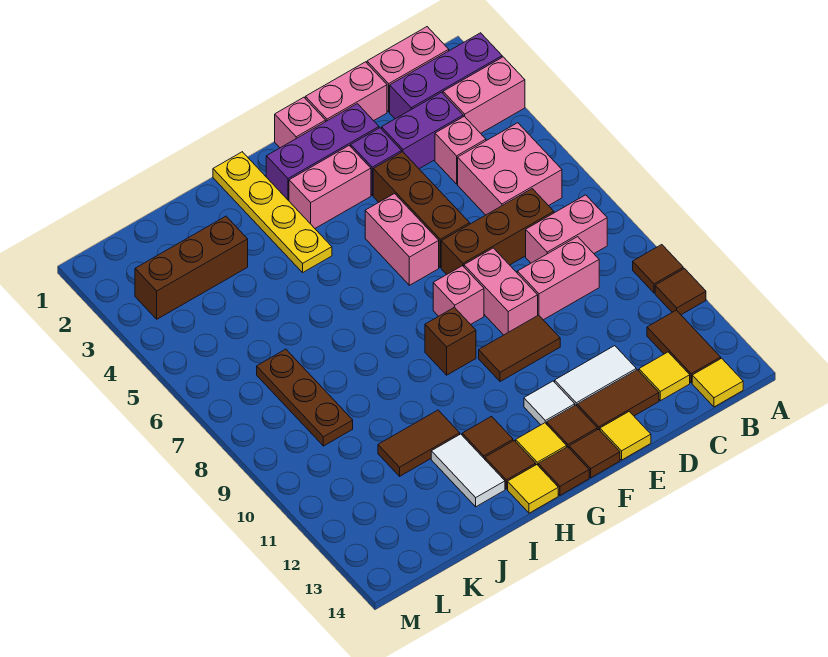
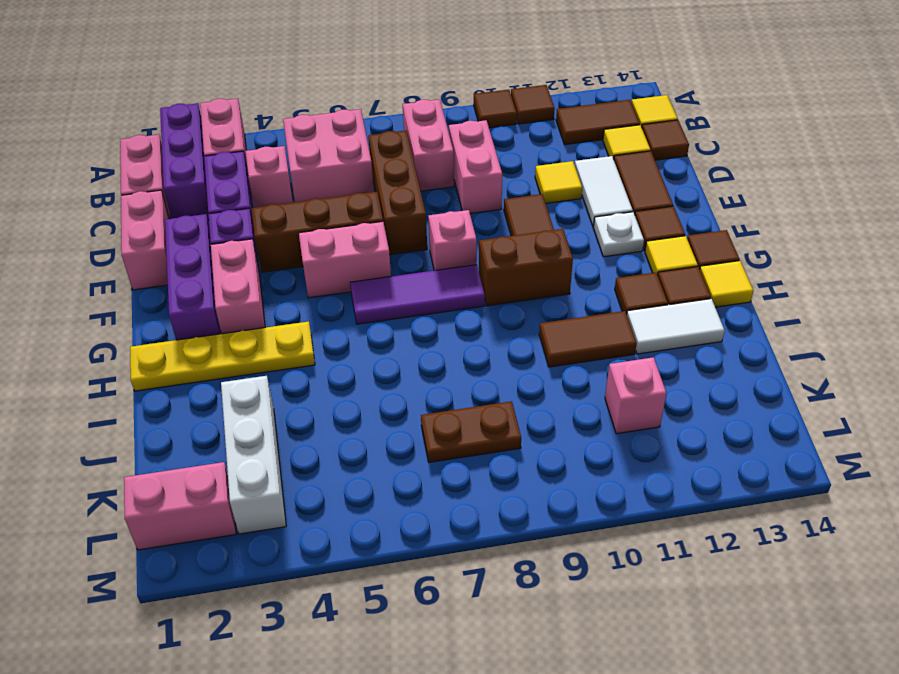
pink brick E8:E9 level 1 -> pink brick L1:L2 level 1
yellow tile E14 level 1 -> yellow tile D11 level 1
pink brick F1 level 1 -> pink brick K11 level 1
white tile F12 level 1 -> white plate F12 level 1
brown tile F14 level 1 -> brown tile C14 level 1
none -> purple tile G6:G8 level 1
brown brick G9 level 1 -> brown brick G9:G10 level 1
brown tile I11:J11 level 1 -> brown tile I10:I11 level 1
brown brick J3:L3 level 1 -> white brick J3:L3 level 1
brown plate K7:K9 level 1 -> brown plate K7:K8 level 1

